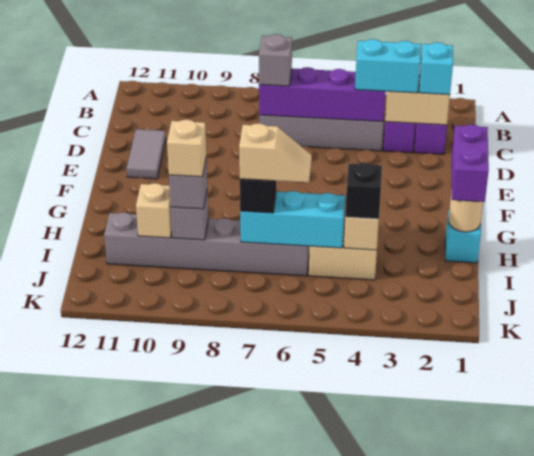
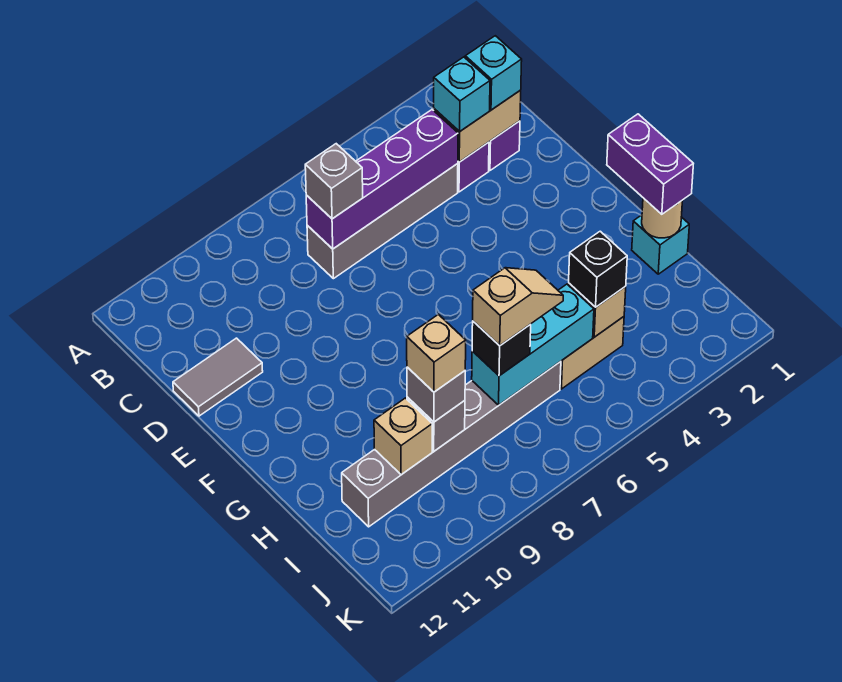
cyan brick C3:C4 level 3 -> cyan brick C3 level 3
grey tile D11:E11 level 1 -> grey tile D11:D12 level 1

